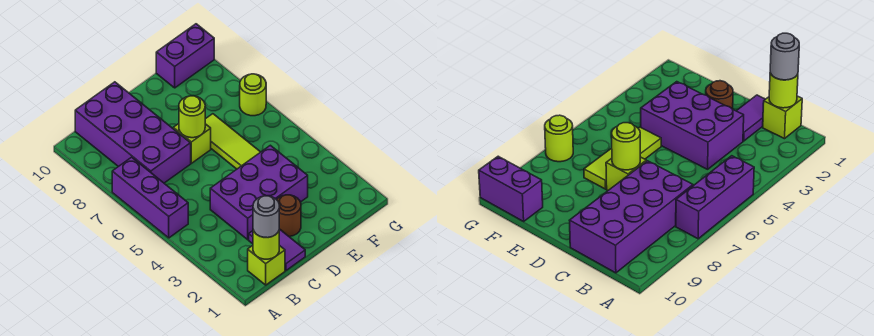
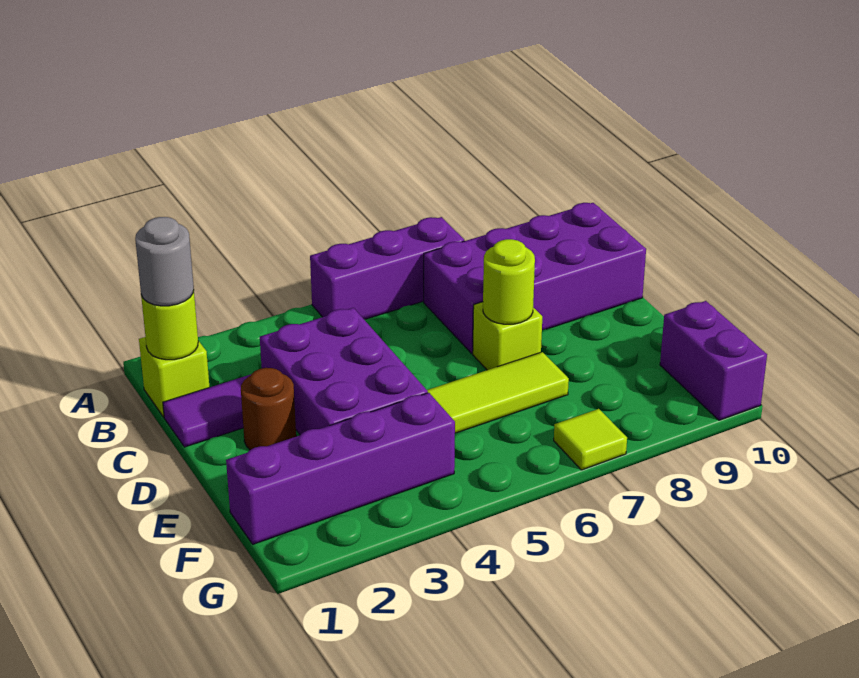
none -> purple brick F1:F4 level 1
lime round brick G7 level 1 -> lime tile G7 level 1

